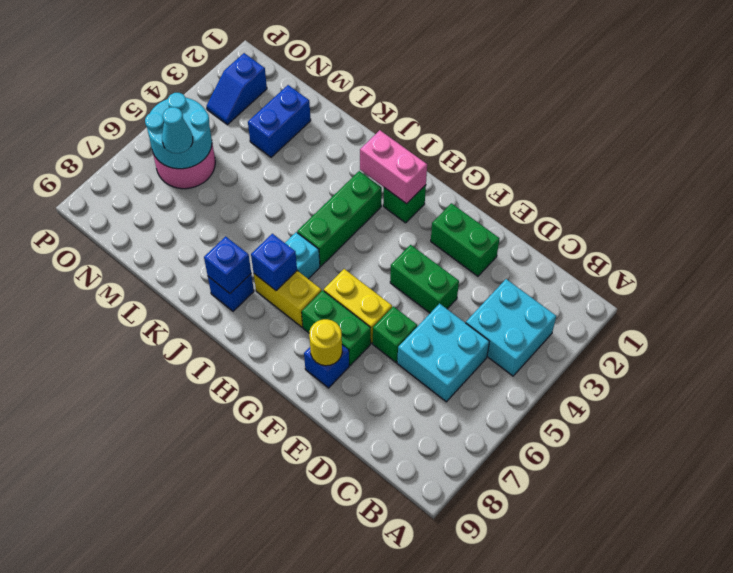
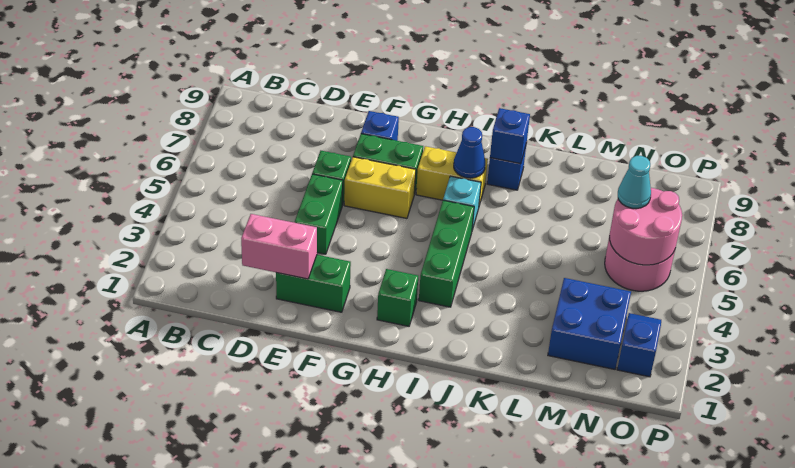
cyan brick B3:C4 level 1 -> none
cyan brick C5:D6 level 1 -> none
green brick E4:F4 level 1 -> green brick E4:E5 level 1
yellow round brick F8 level 2 -> none
pink brick H2:I2 level 2 -> pink brick D2:E2 level 2
blue brick I7 level 2 -> blue cone I7 level 2
blue brick M2:M3 level 1 -> blue brick M2:N3 level 1
cyan round brick N5:O6 level 2 -> pink round brick N5:O6 level 2

